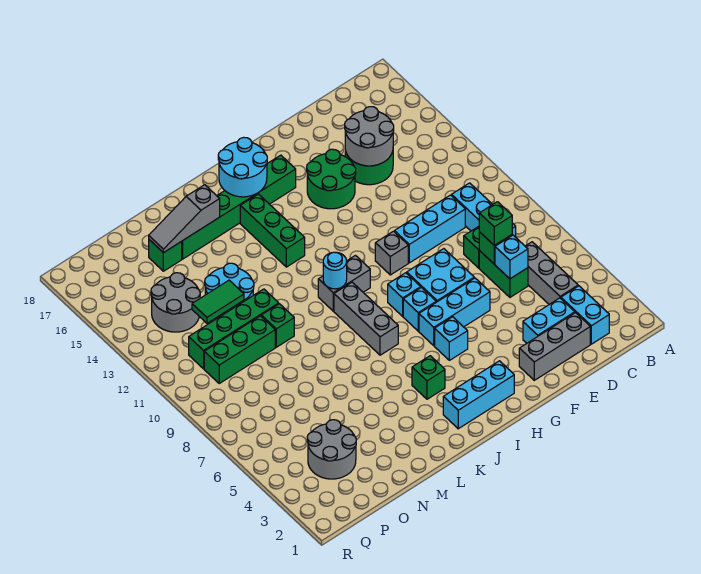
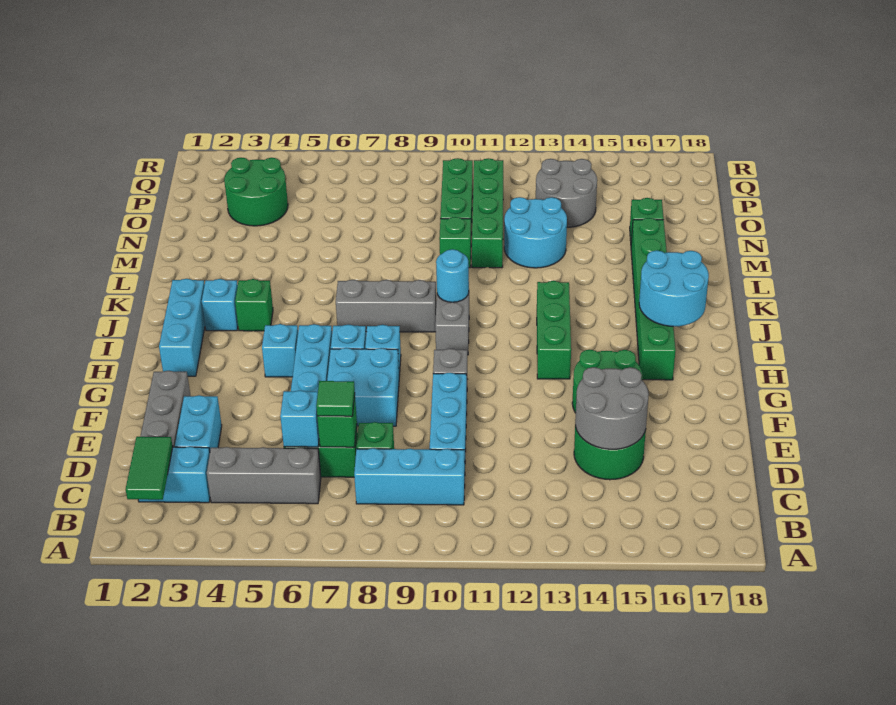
green brick D7 level 3 -> green tile D7 level 3
none -> cyan brick J3 level 1
green brick J13:J15 level 1 -> green brick H13:J13 level 1
grey slope L16:N16 level 2 top L -> none
green tile N12:O12 level 2 -> green tile B2:C2 level 2
grey round brick O3:P4 level 1 -> green round brick O3:P4 level 1

